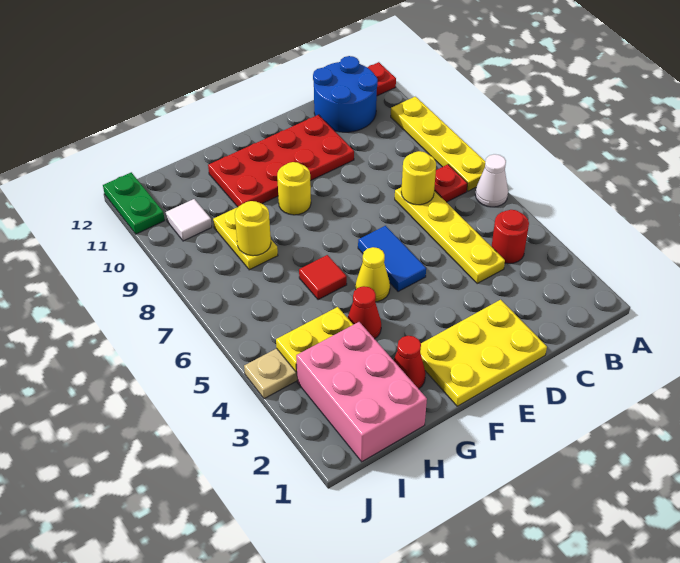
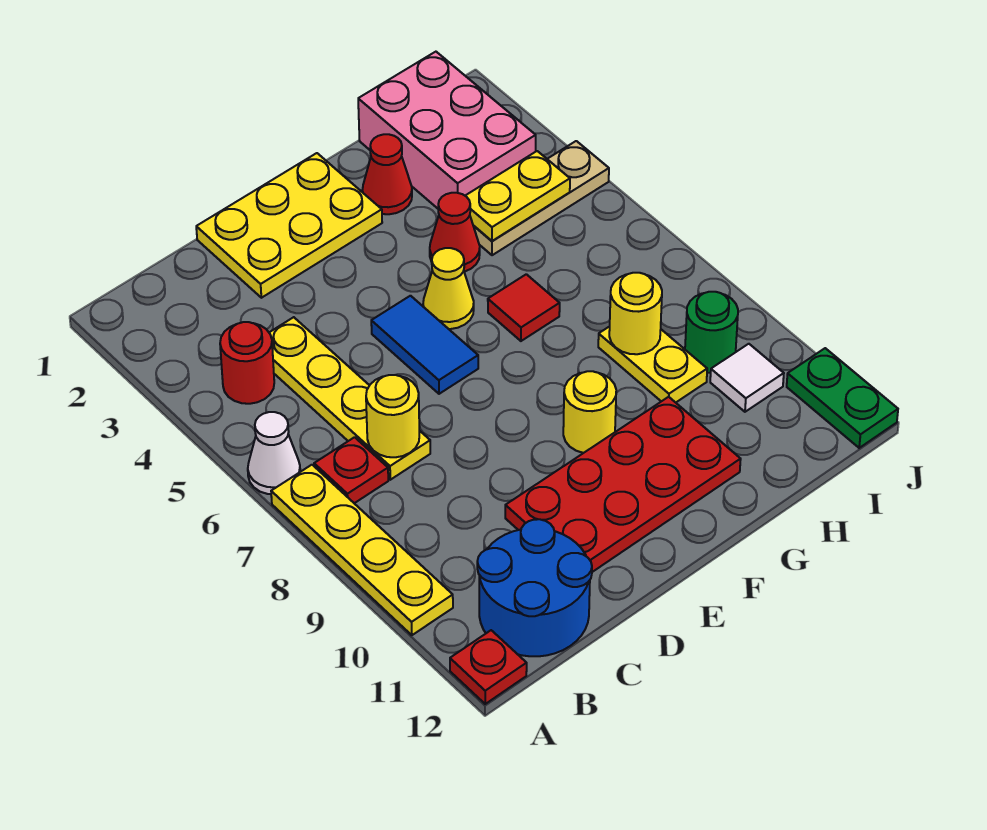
none -> green round brick I9 level 1

